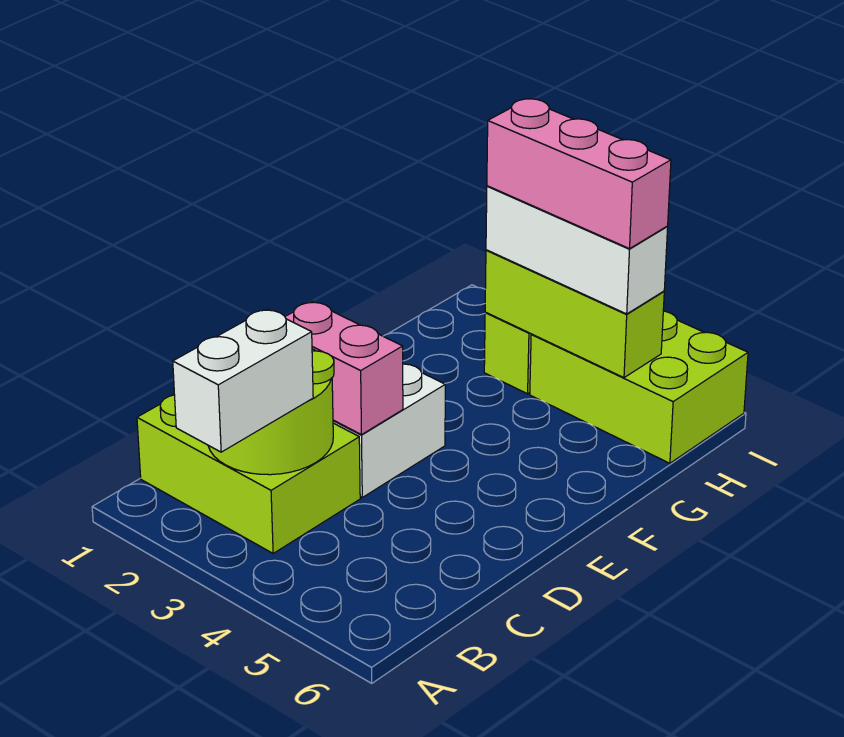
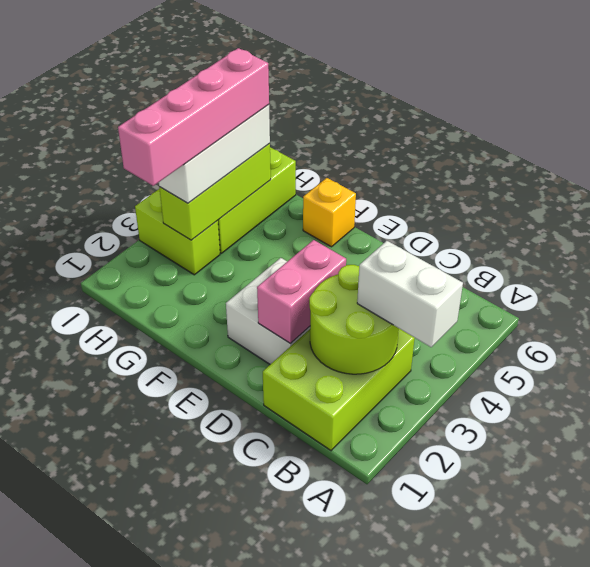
none -> yellow brick F6 level 1
pink brick H3:H5 level 4 -> pink brick H2:H5 level 4

